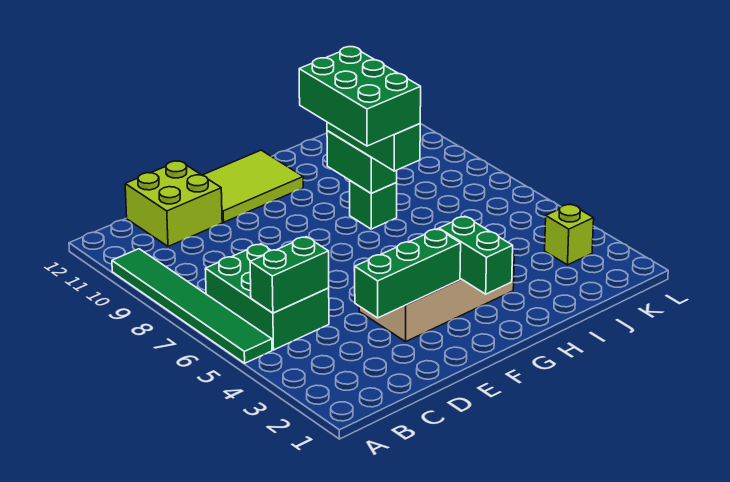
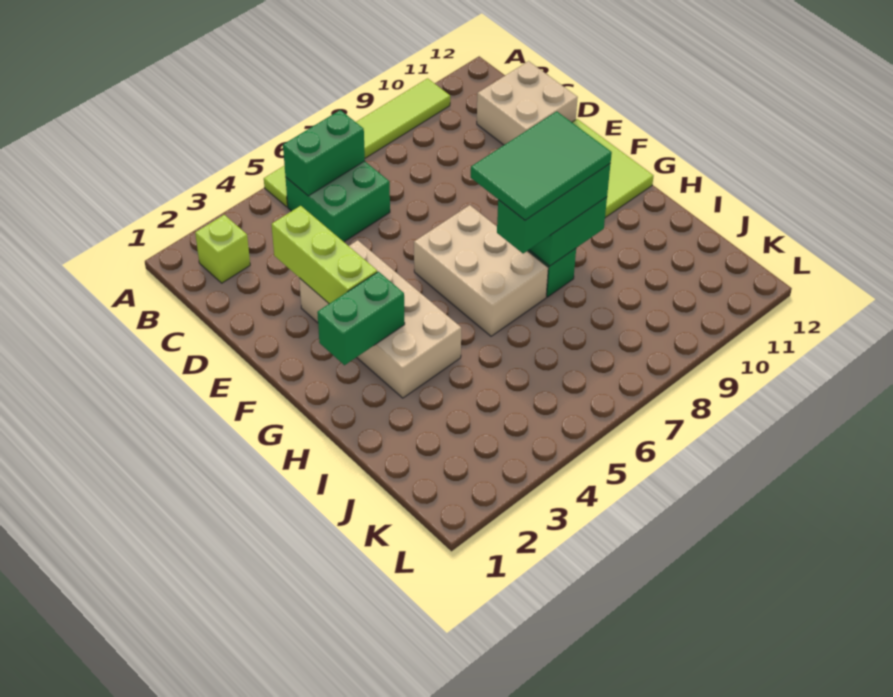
green tile A5:A10 level 1 -> lime tile A5:A10 level 1
green brick B5:C7 level 1 -> green brick B5:C6 level 1
green brick B5:C5 level 2 -> green brick B5:B6 level 2
lime brick C11:D12 level 1 -> tan brick C11:D12 level 1
green brick D3:F3 level 2 -> lime brick D3:F3 level 2
none -> tan brick F6:H7 level 1
green brick G7:H9 level 4 -> green tile G7:H9 level 4
lime brick K3 level 1 -> lime brick B2 level 1

